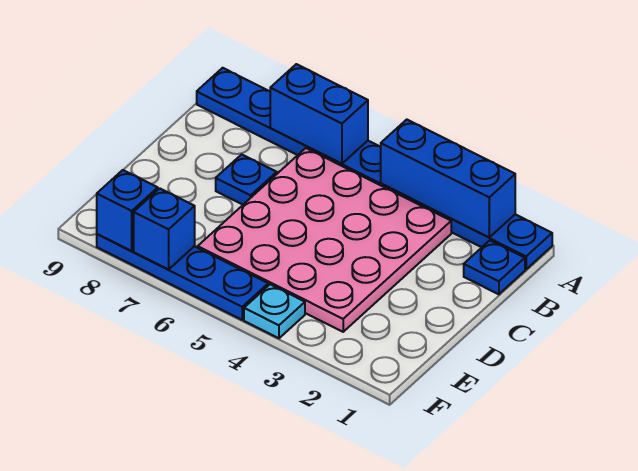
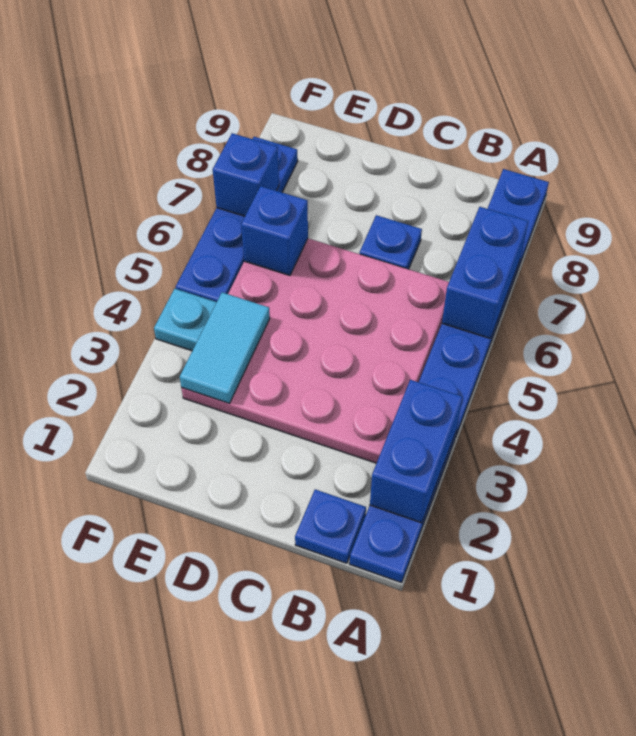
blue brick A2:A4 level 2 -> blue brick A2:A3 level 2
none -> cyan tile E3:E4 level 2
blue brick F8 level 2 -> blue brick E6 level 2

